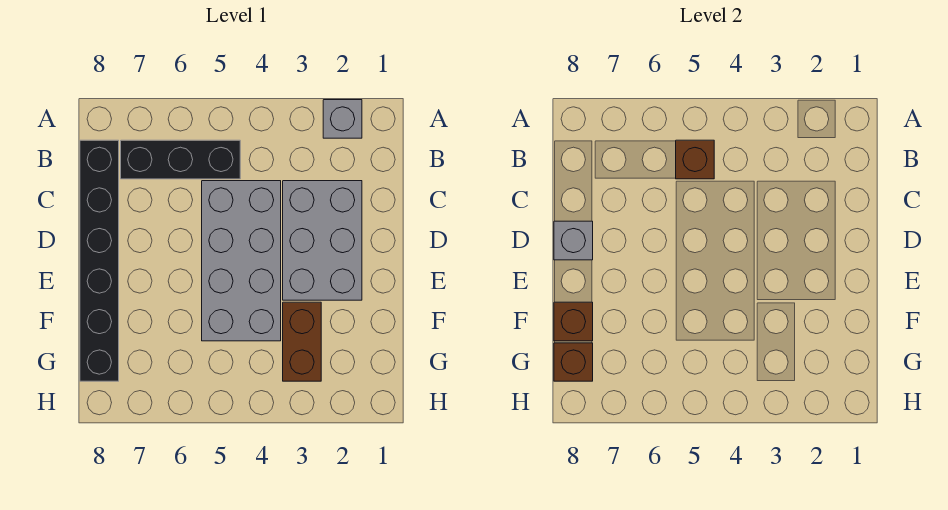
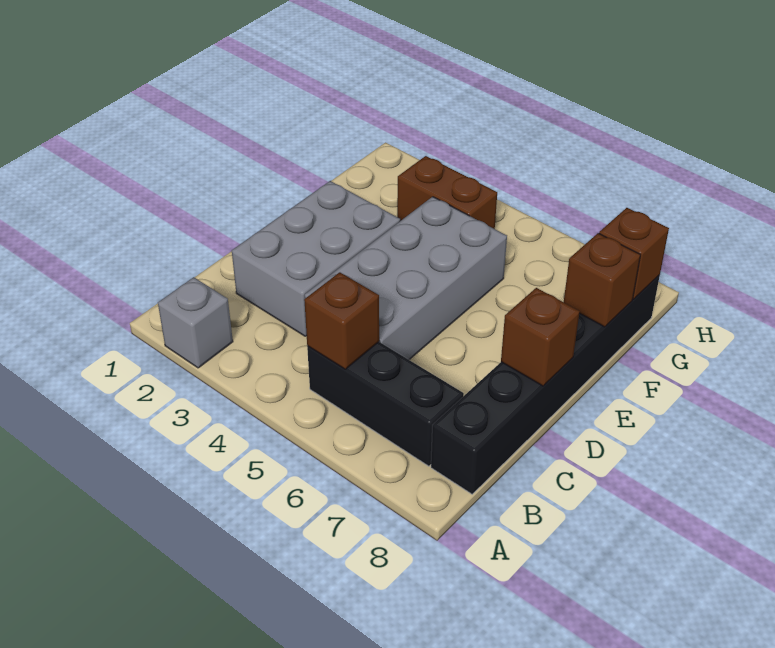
grey brick D8 level 2 -> brown brick D8 level 2
brown brick F3:G3 level 1 -> brown brick G3:G4 level 1

